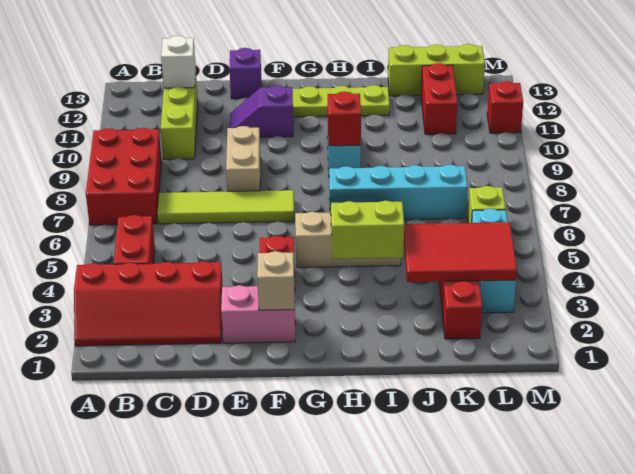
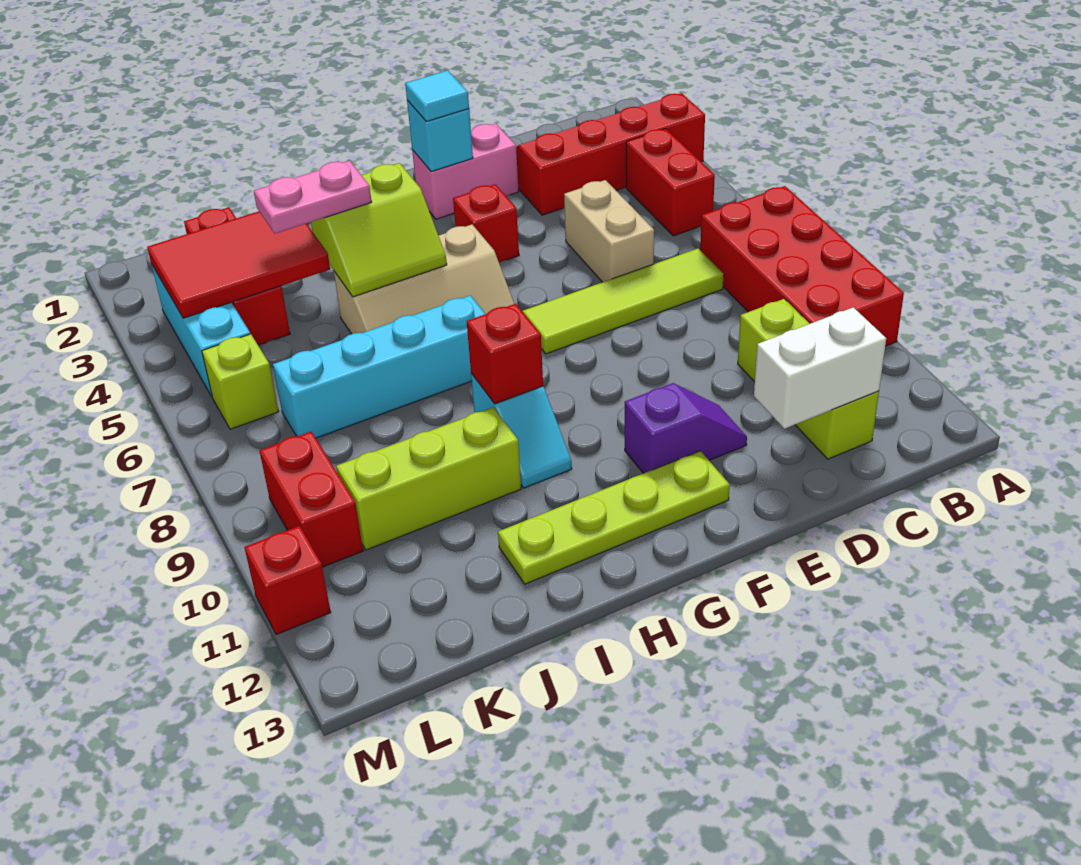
red brick A7:B9 level 1 -> red brick A7:B10 level 1
white brick C12 level 2 -> white brick C12:D12 level 2
tan brick E8:E9 level 1 -> tan brick D5:D6 level 1
purple brick E13 level 1 -> none
tan brick F2 level 2 -> cyan brick F2 level 2
none -> cyan tile F2 level 3
none -> pink plate I4:J4 level 3
lime brick J13:L13 level 1 -> lime brick I10:K10 level 1
red brick K11:K12 level 1 -> red brick L9:L10 level 1

